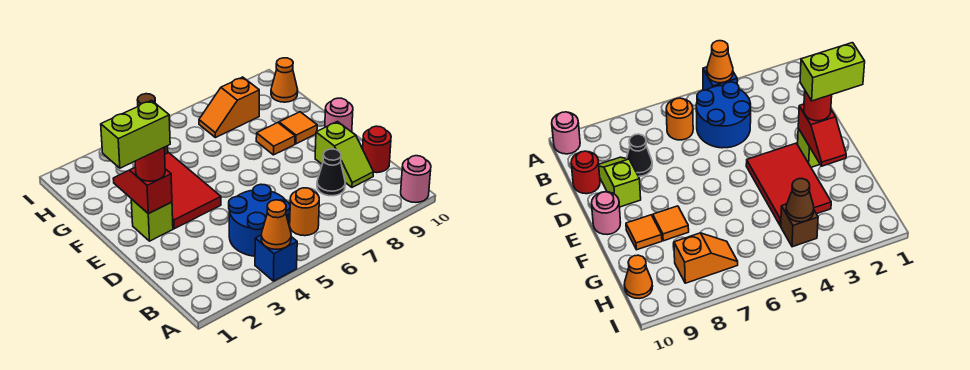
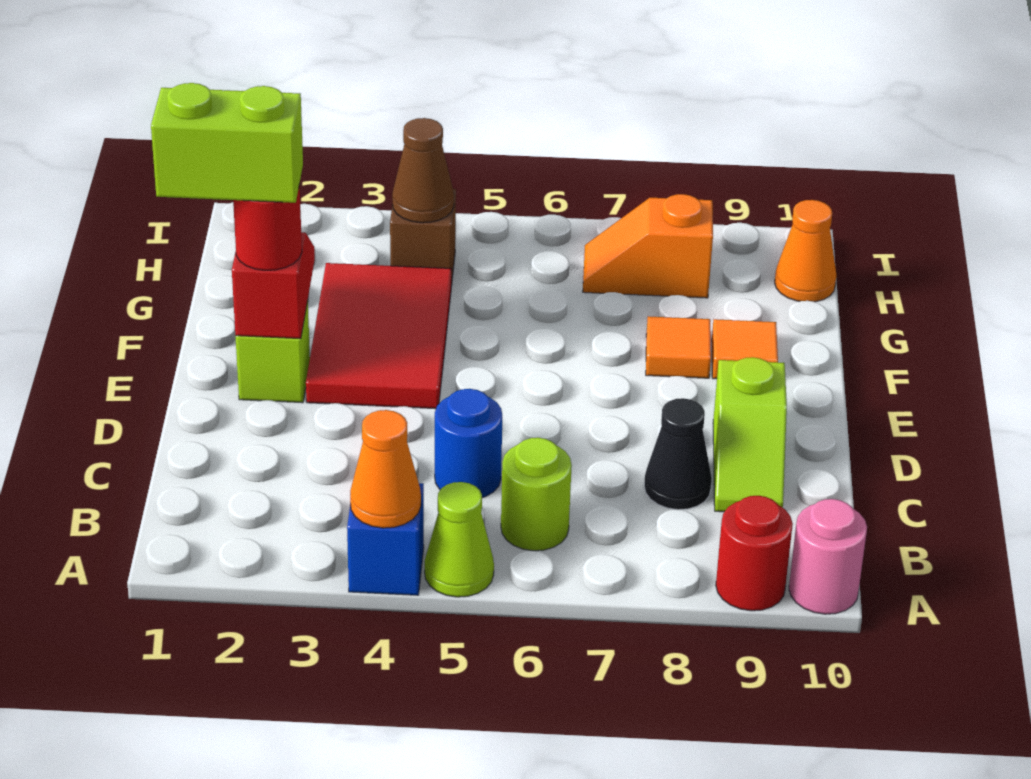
none -> lime cone A5 level 1
blue round brick B4:C5 level 1 -> blue round brick C5 level 1
orange round brick B6 level 1 -> lime round brick B6 level 1
red round brick C10 level 1 -> red round brick A9 level 1
pink round brick E10 level 1 -> none

